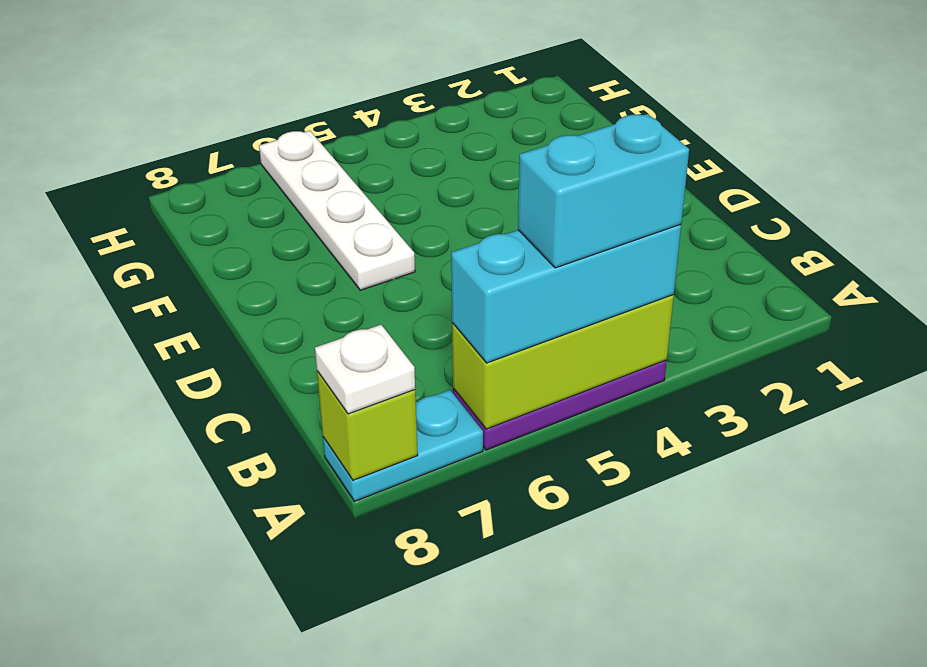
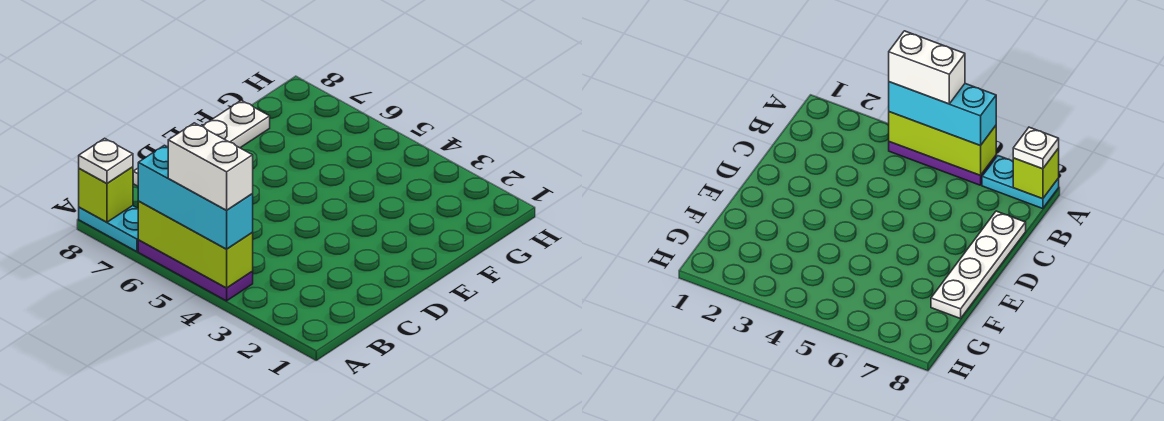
cyan brick A4:A5 level 4 -> white brick A4:A5 level 4
white plate E6:H6 level 1 -> white plate C8:F8 level 1

